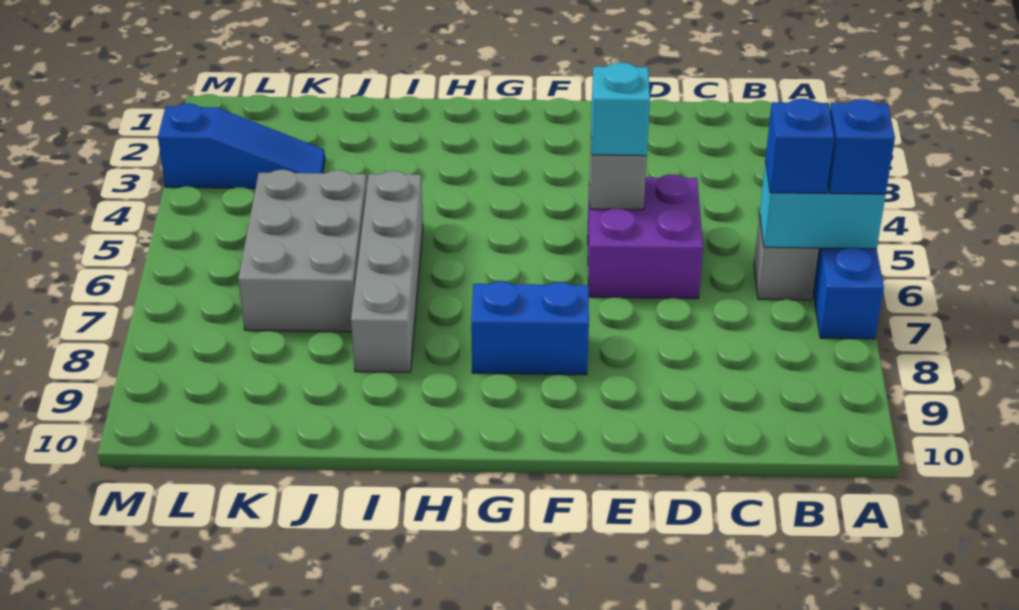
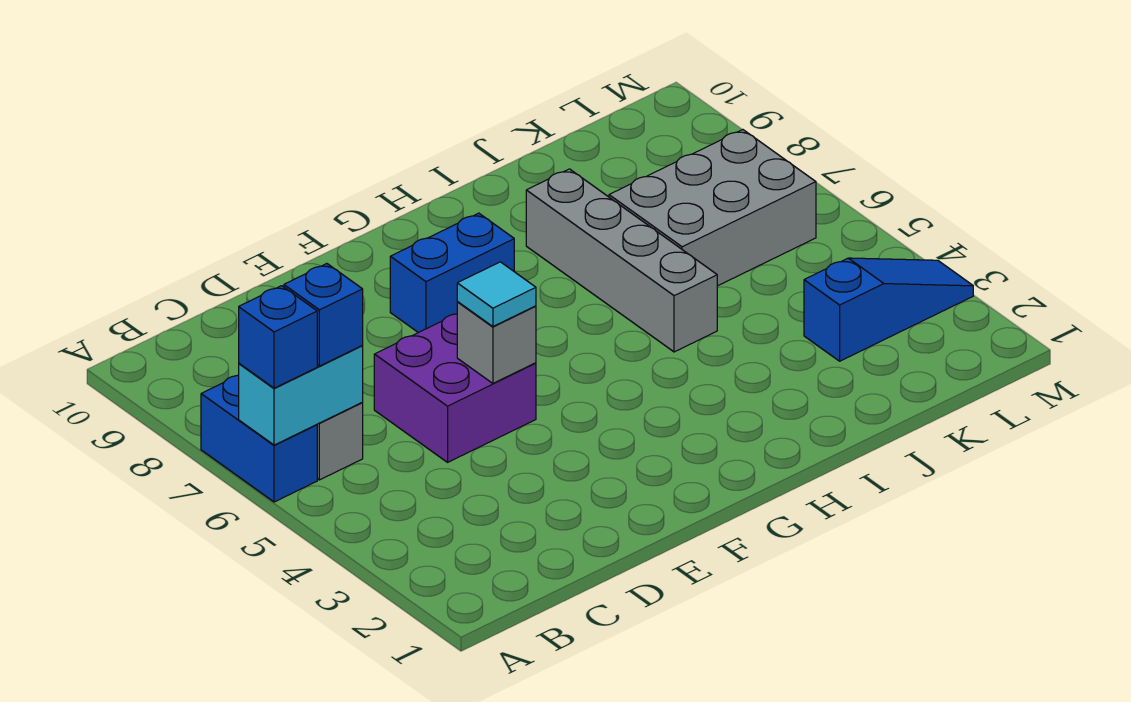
cyan brick E5 level 3 -> cyan tile E5 level 3
grey brick J5:K7 level 1 -> grey brick J6:L7 level 1
blue slope K3:M3 level 1 top M -> blue slope K3:M3 level 1 top K

